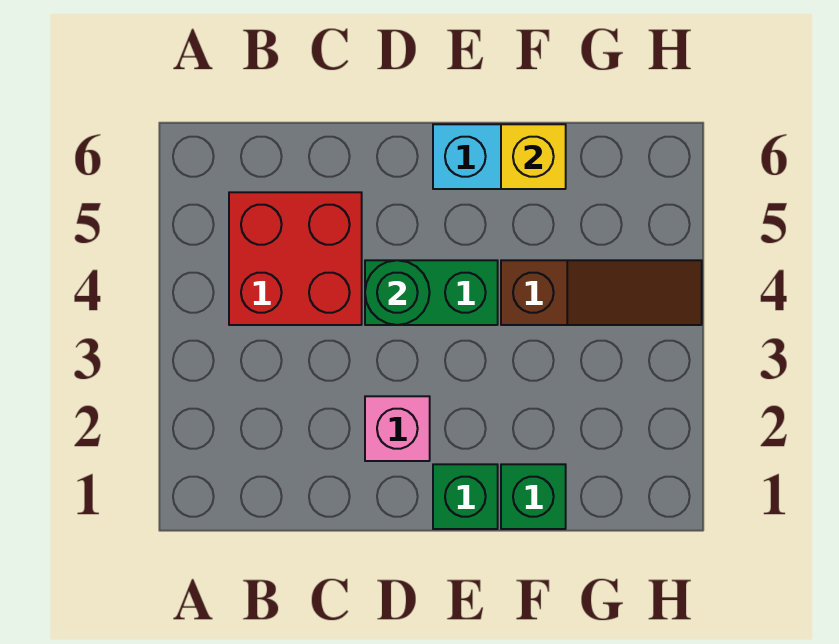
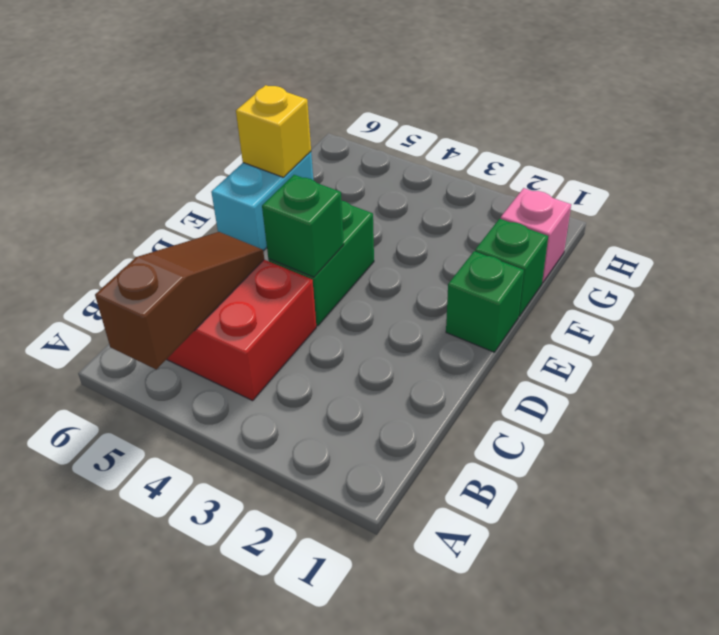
pink brick D2 level 1 -> pink brick G1 level 1
green round brick D4 level 2 -> green brick D4 level 2
brown slope F4:H4 level 1 top F -> brown slope A5:C5 level 2 top A

